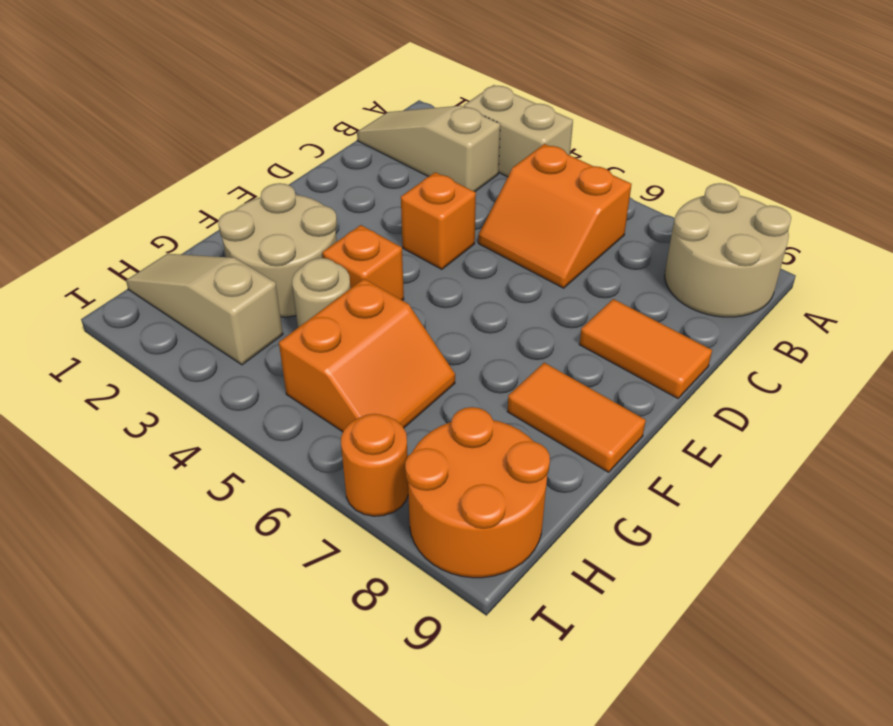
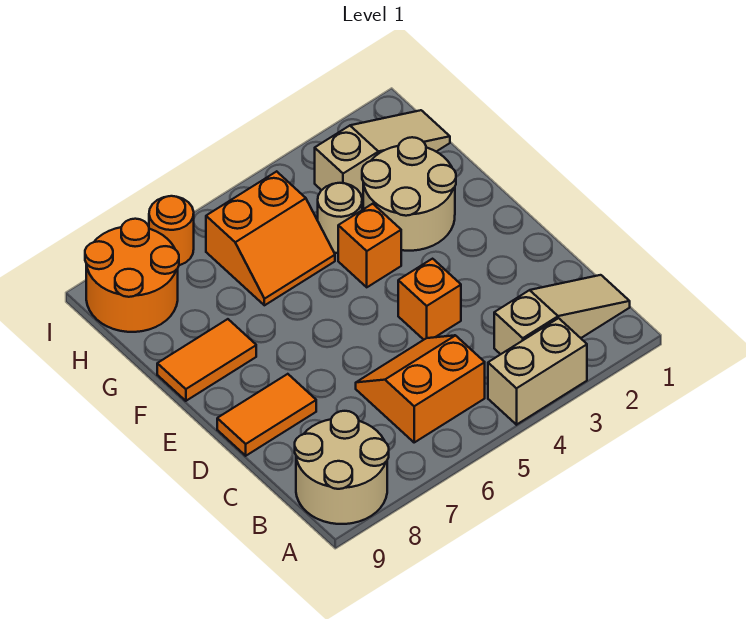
orange slope G5:H6 level 1 top 5 -> orange slope G5:H6 level 1 top H

